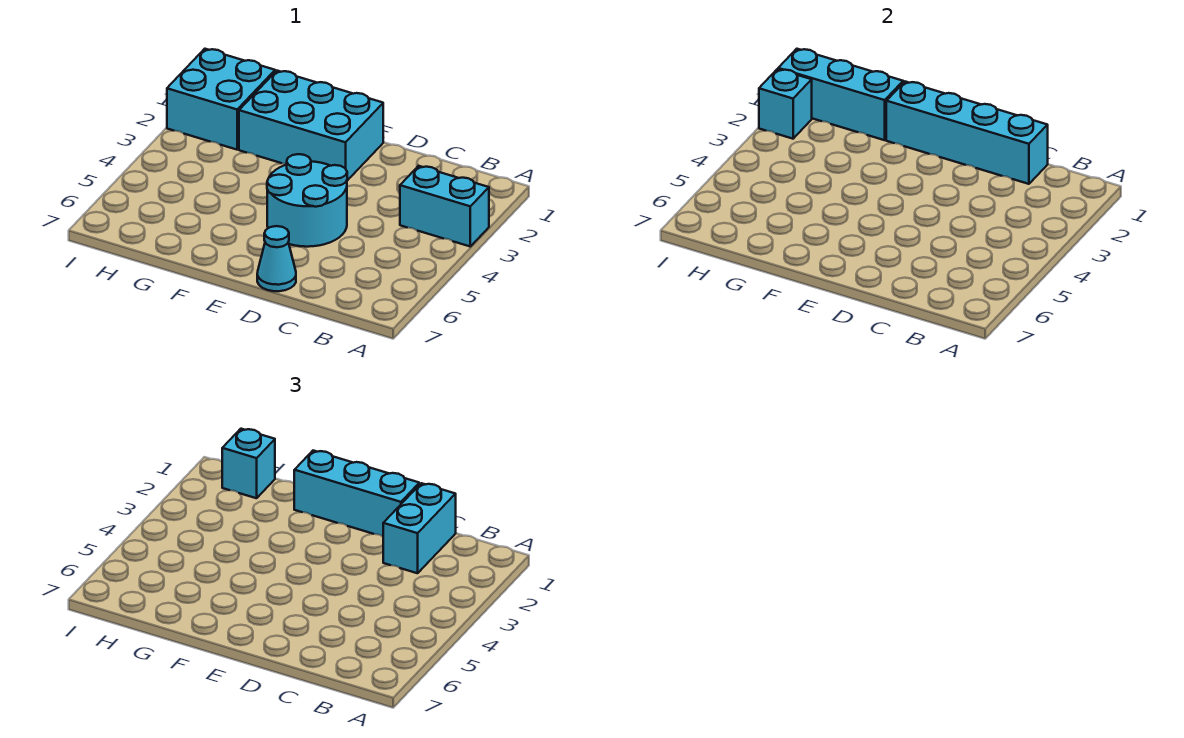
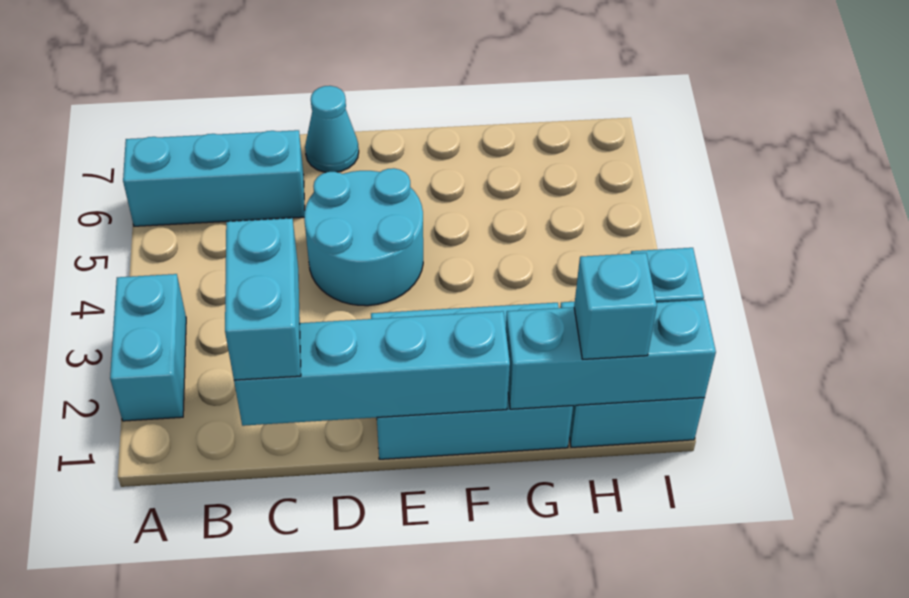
cyan brick A3:B3 level 1 -> cyan brick A2:A3 level 1
cyan brick D1:F1 level 3 -> cyan brick A6:C6 level 1

